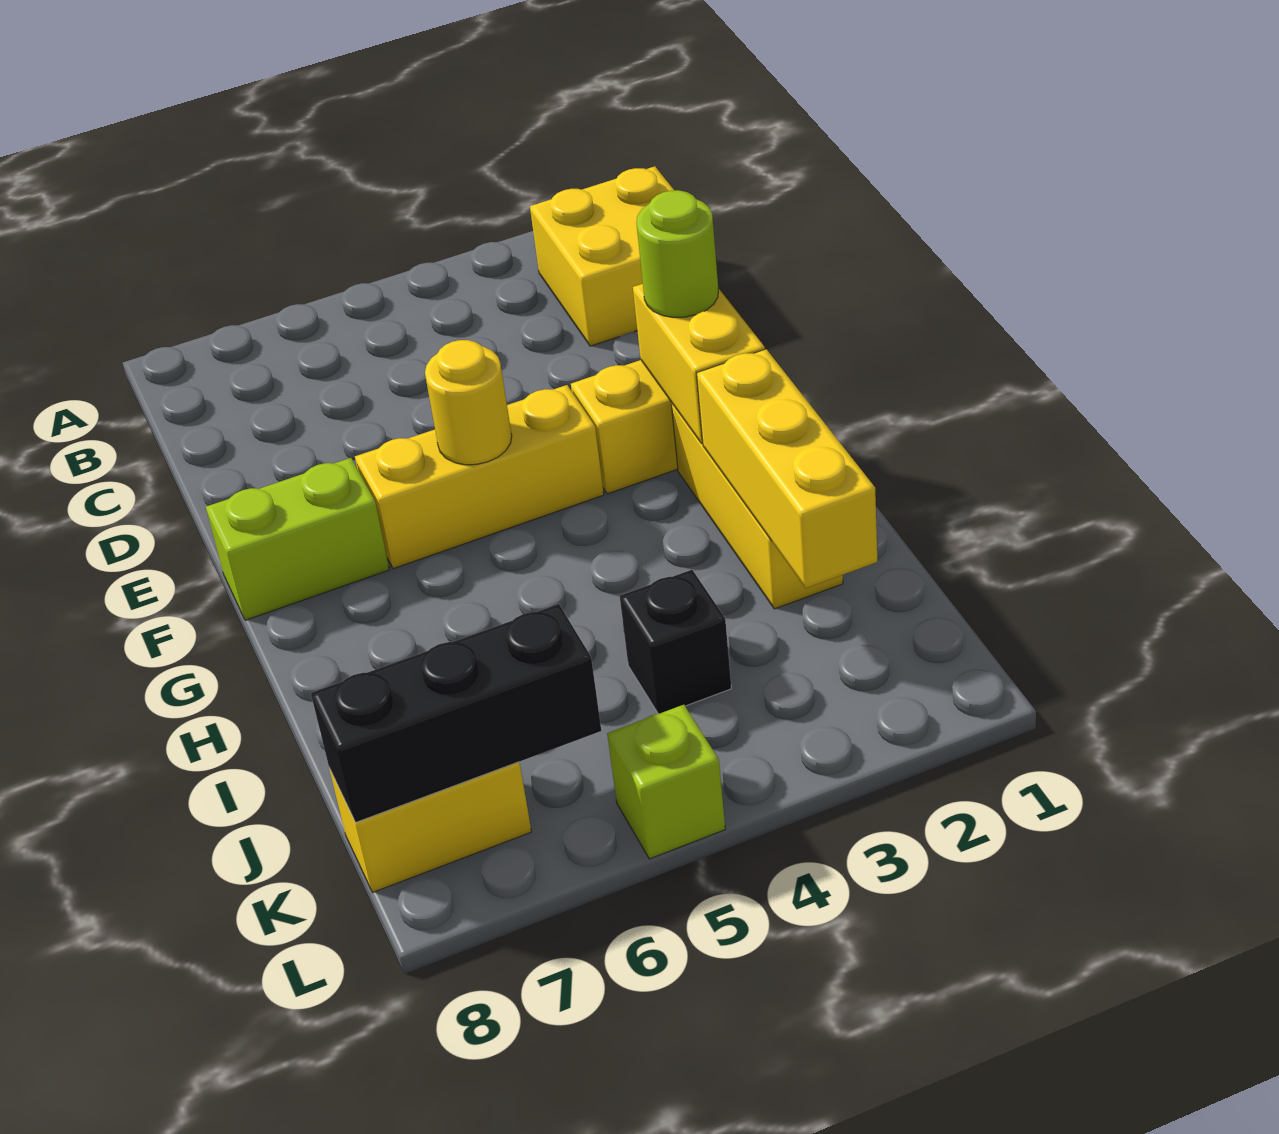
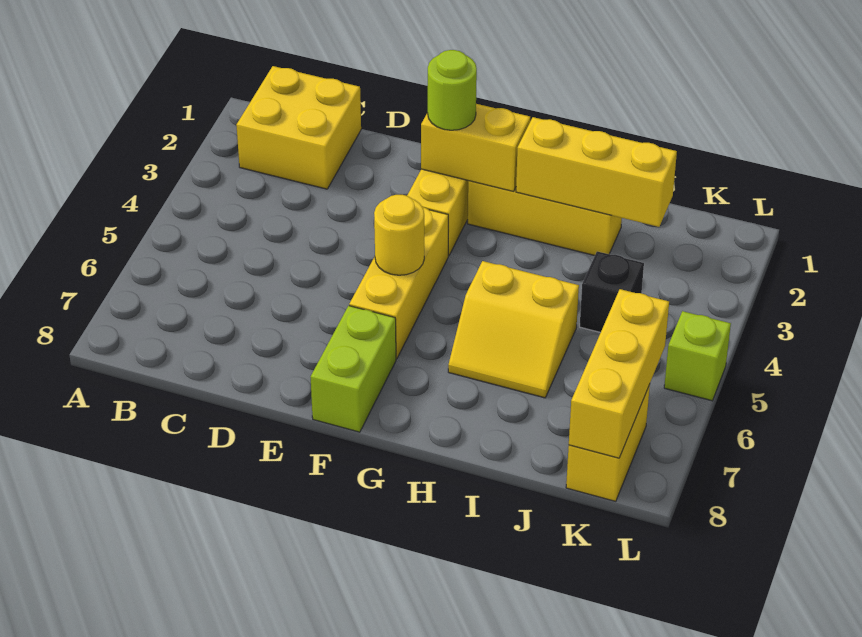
none -> yellow slope H5:I6 level 1 top 5
black brick K6:K8 level 2 -> yellow brick K6:K8 level 2

